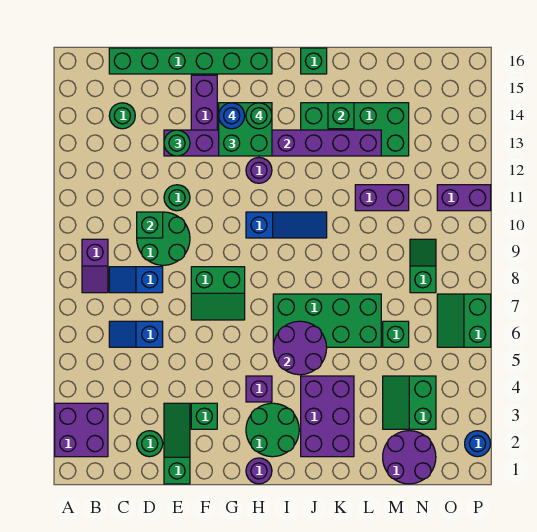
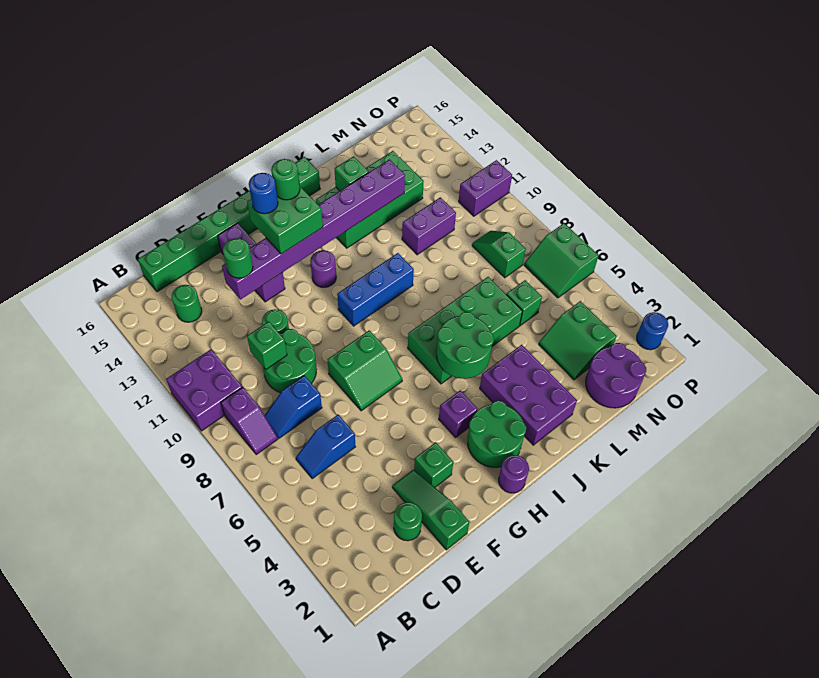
purple brick A2:B3 level 1 -> purple brick A10:B11 level 1
blue slope H10:J10 level 1 top H -> blue brick H10:J10 level 1
purple round brick I5:J6 level 2 -> green round brick I5:J6 level 2

